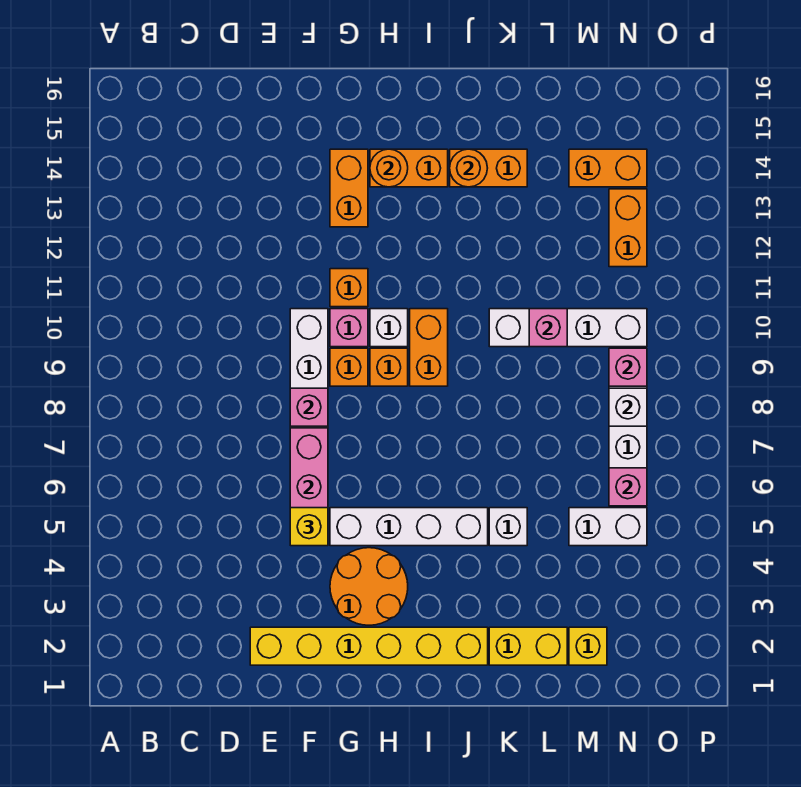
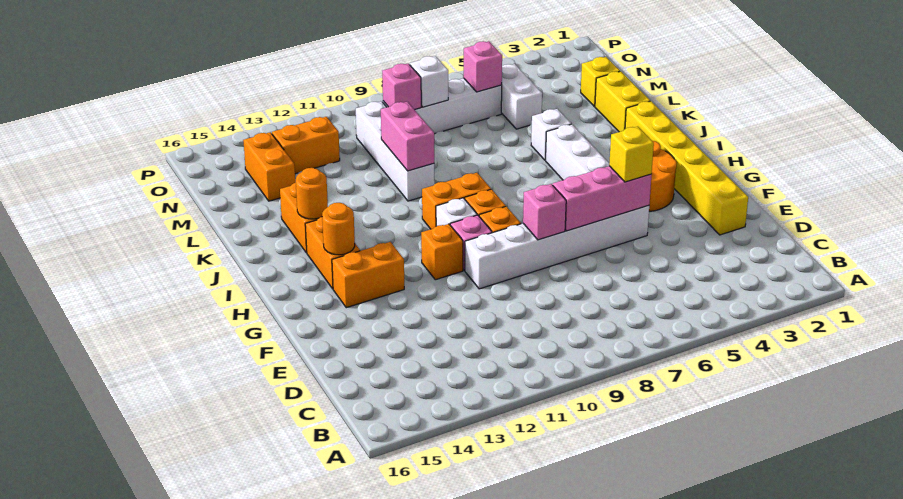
pink brick L10 level 2 -> pink brick K10:L10 level 2

